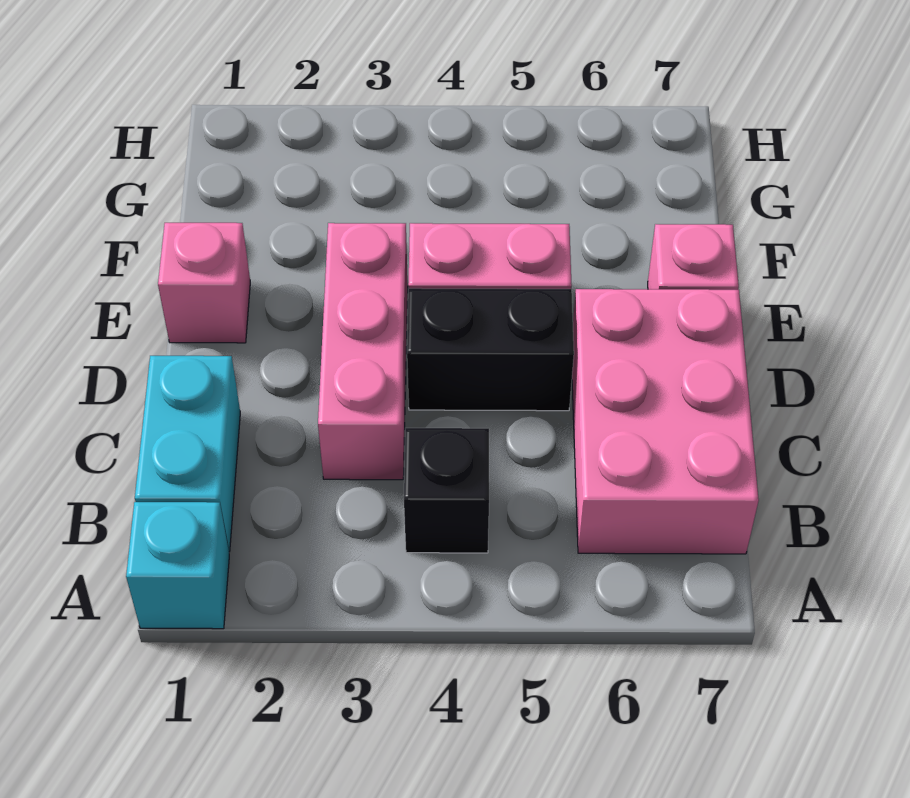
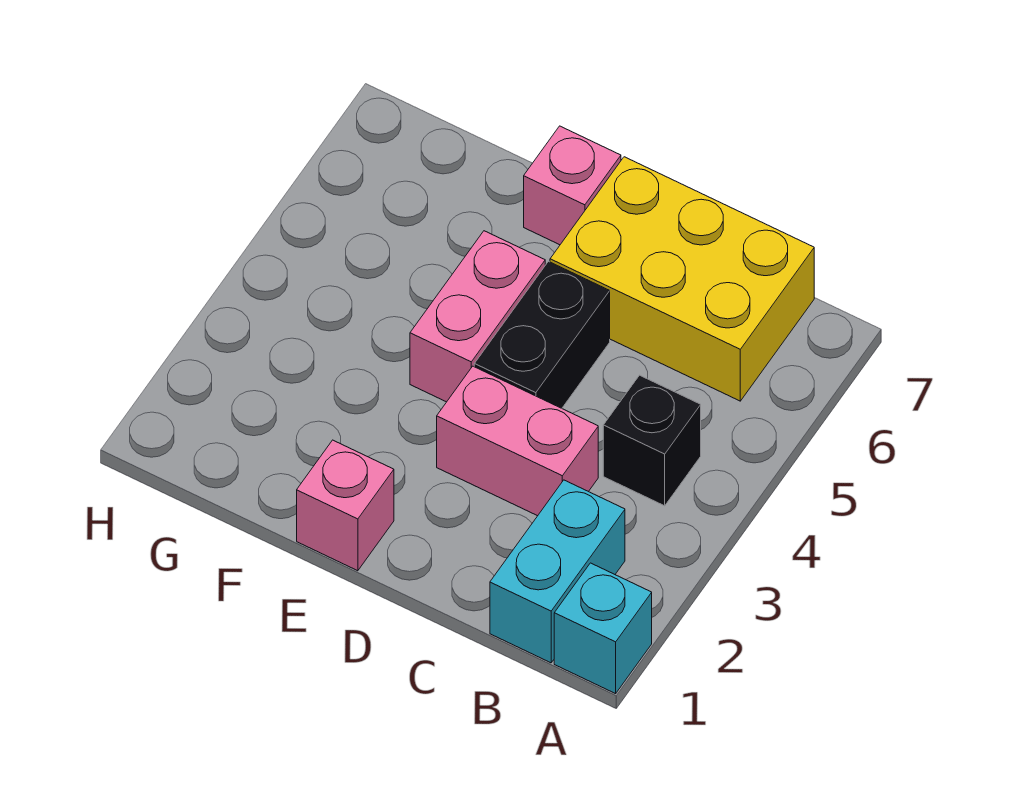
cyan brick B1:C1 level 1 -> cyan brick B1:B2 level 1
pink brick B6:D7 level 1 -> yellow brick B6:D7 level 1
pink brick C3:E3 level 1 -> pink brick C3:D3 level 1

